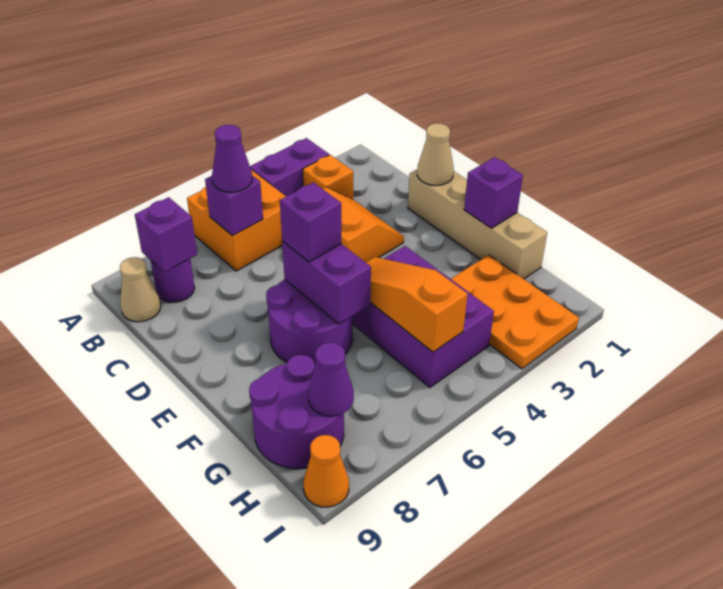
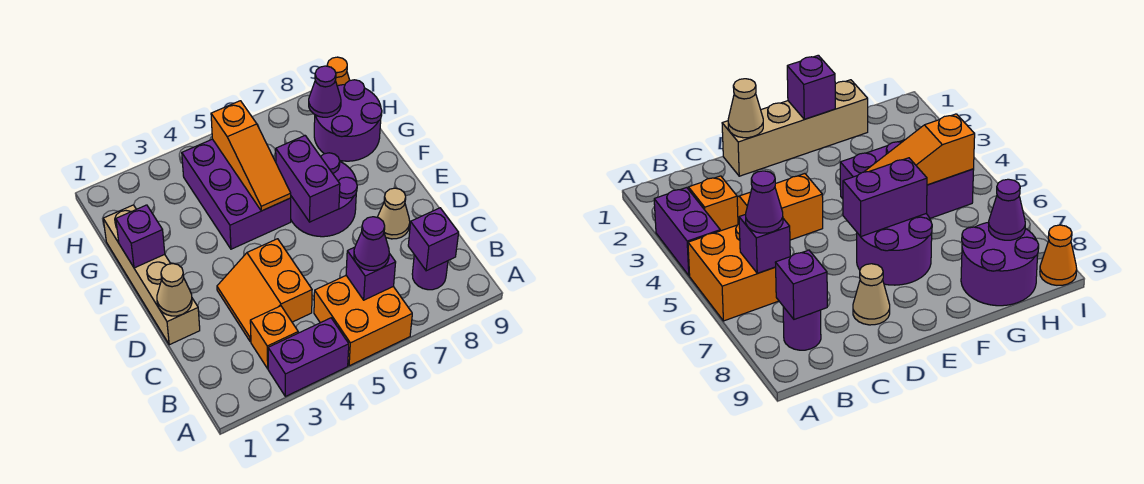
tan cone B9 level 1 -> tan cone D8 level 1
purple brick E6 level 3 -> none
orange plate G2:I3 level 1 -> none

